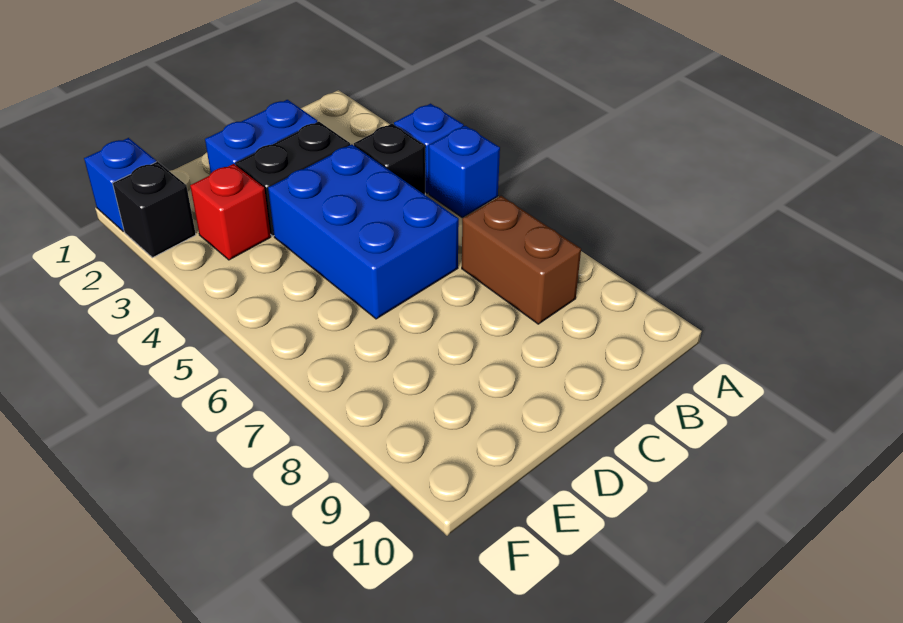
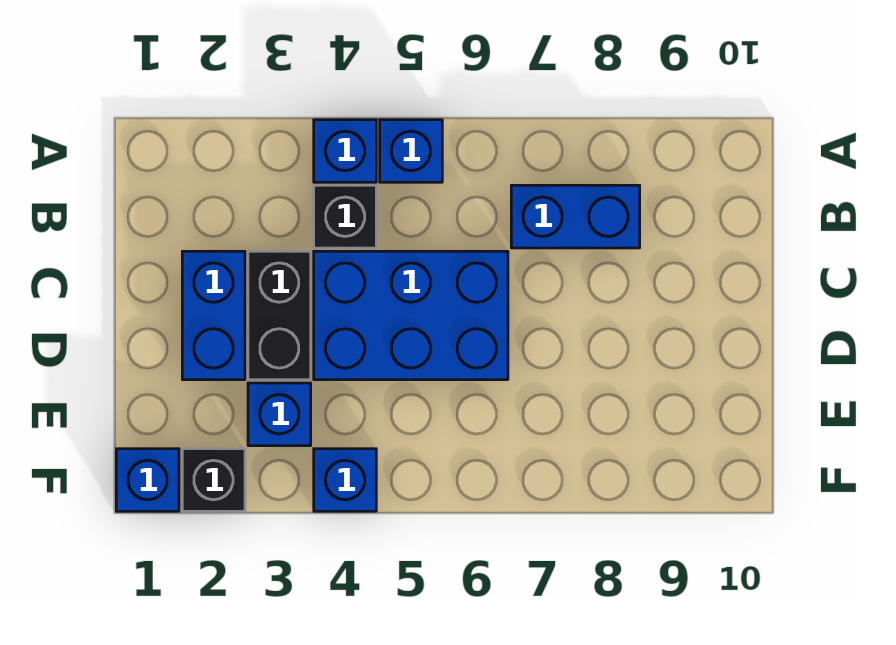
brown brick B7:B8 level 1 -> blue brick B7:B8 level 1
red brick E3 level 1 -> blue brick E3 level 1
none -> blue brick F4 level 1

